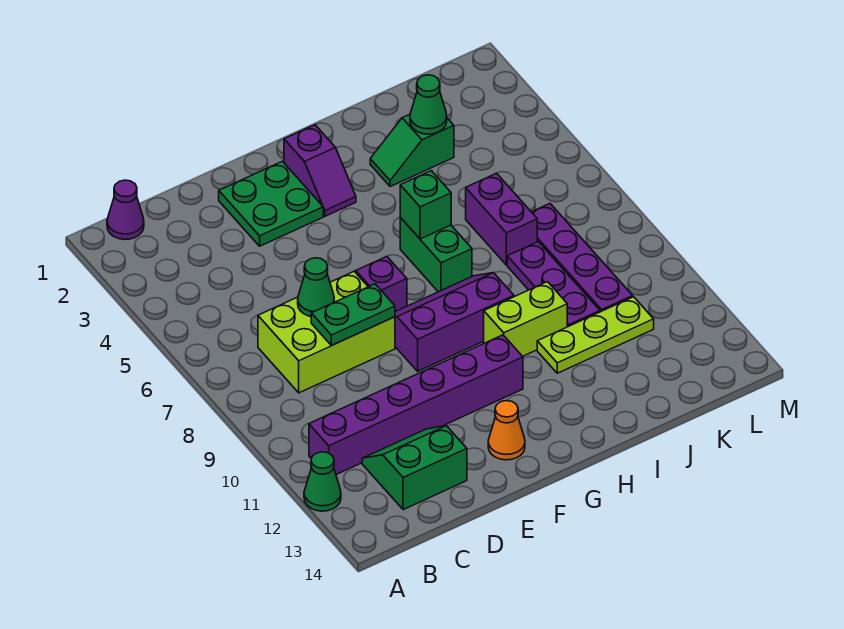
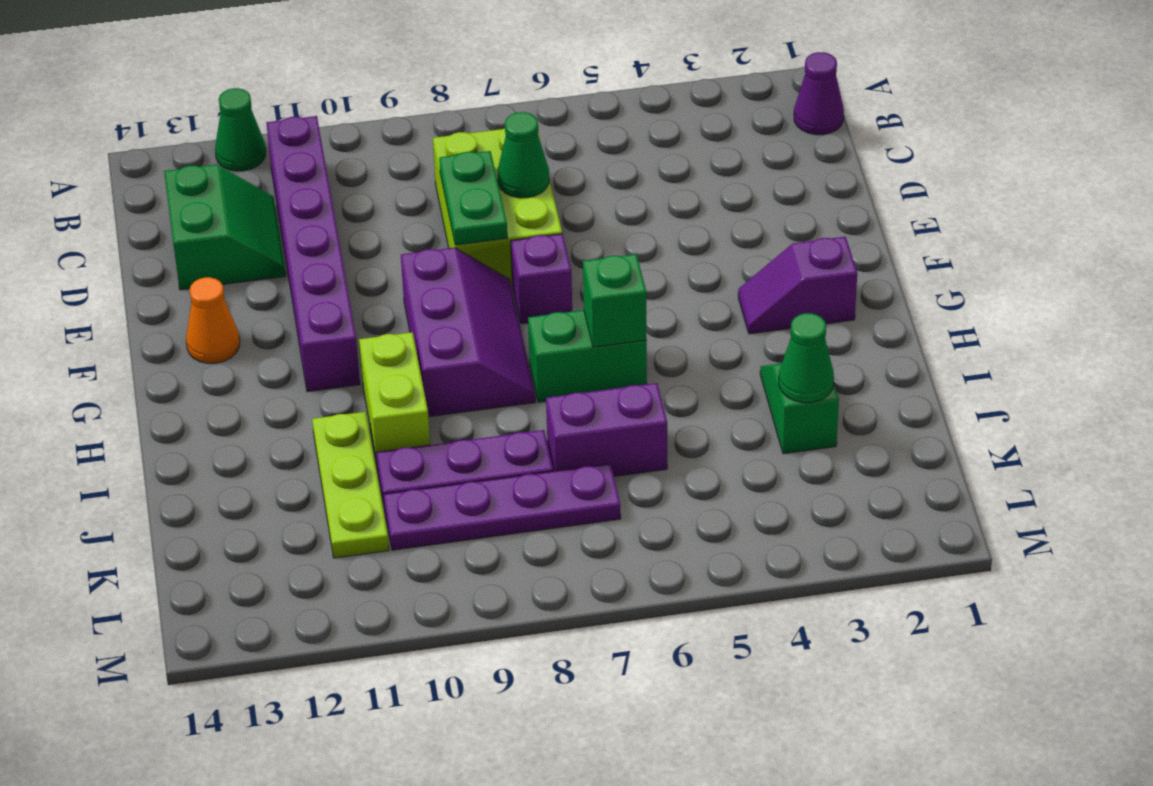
green plate E2:F3 level 1 -> none

